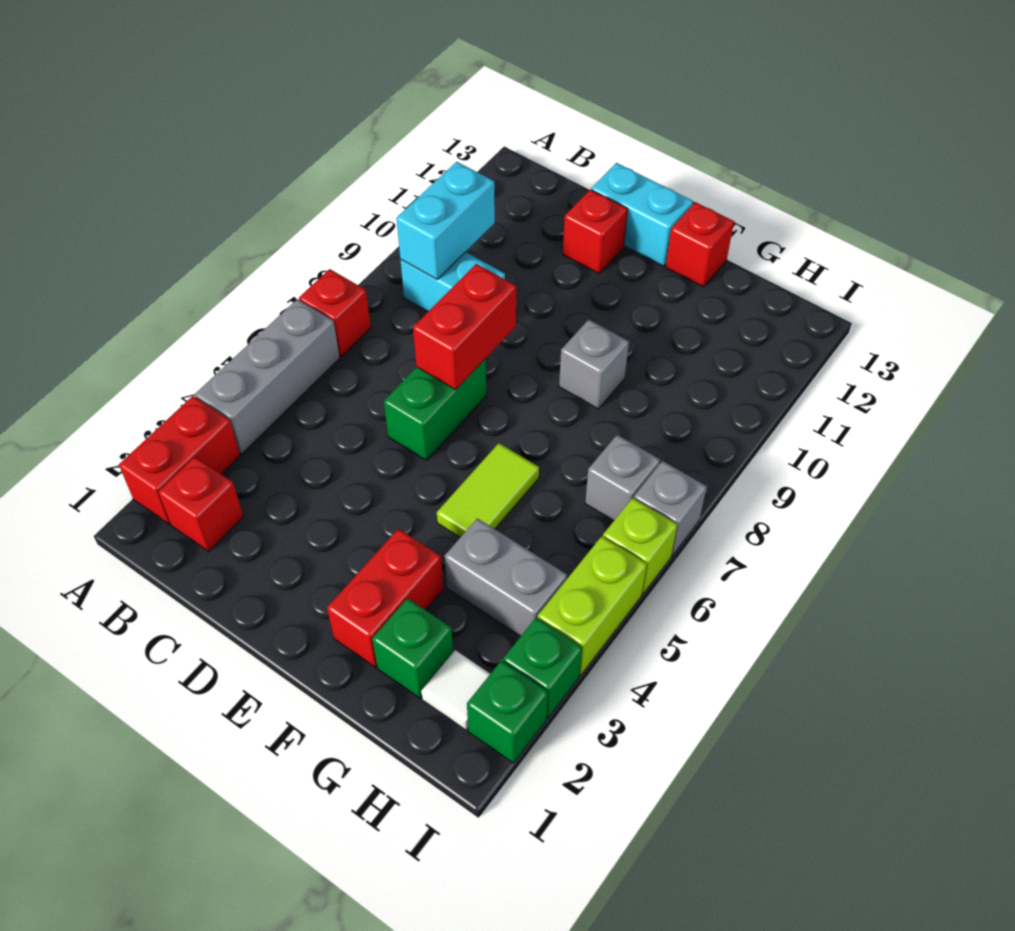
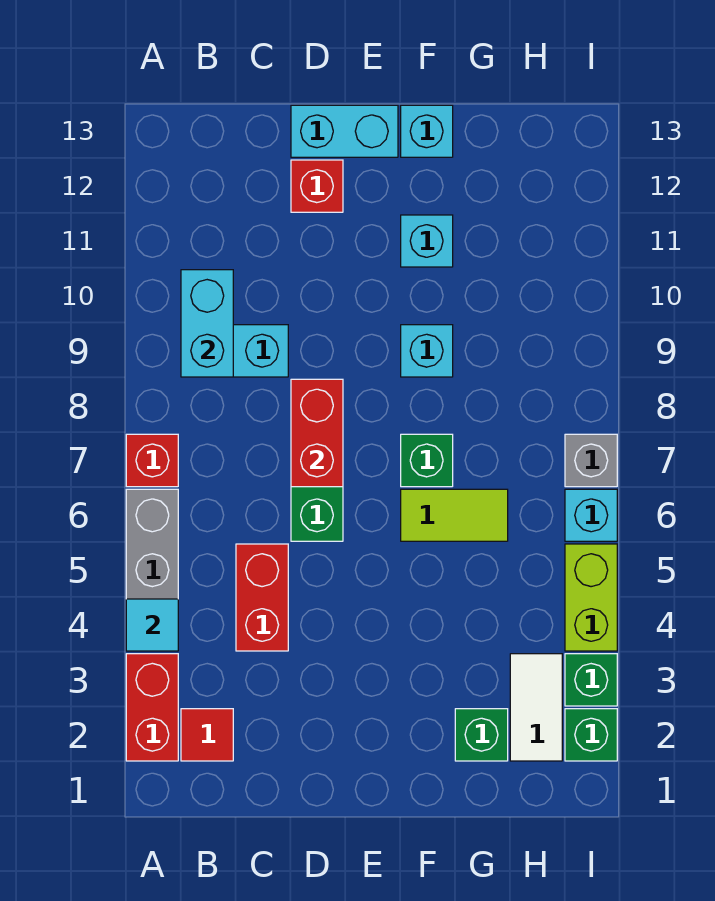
none -> cyan tile A4 level 2
red brick B2 level 1 -> red tile B2 level 1
red brick F2:F3 level 1 -> red brick C4:C5 level 1
lime tile F5:F6 level 1 -> lime tile F6:G6 level 1
none -> green brick F7 level 1
grey brick F9 level 1 -> cyan brick F9 level 1
none -> cyan brick F11 level 1
red brick F13 level 1 -> cyan brick F13 level 1
grey brick G4:H4 level 1 -> none
white tile H2 level 1 -> white tile H2:H3 level 1
grey brick H7 level 1 -> none
lime brick I6 level 1 -> cyan brick I6 level 1

